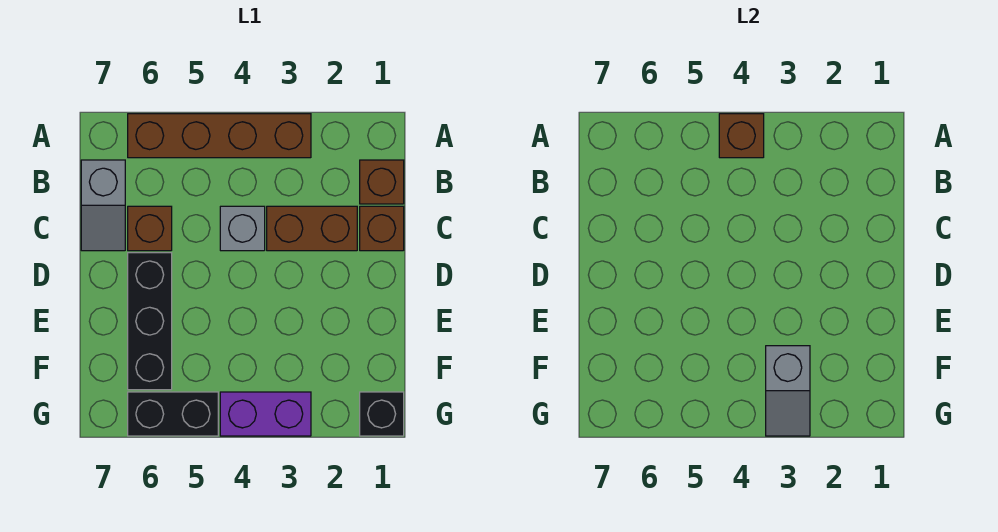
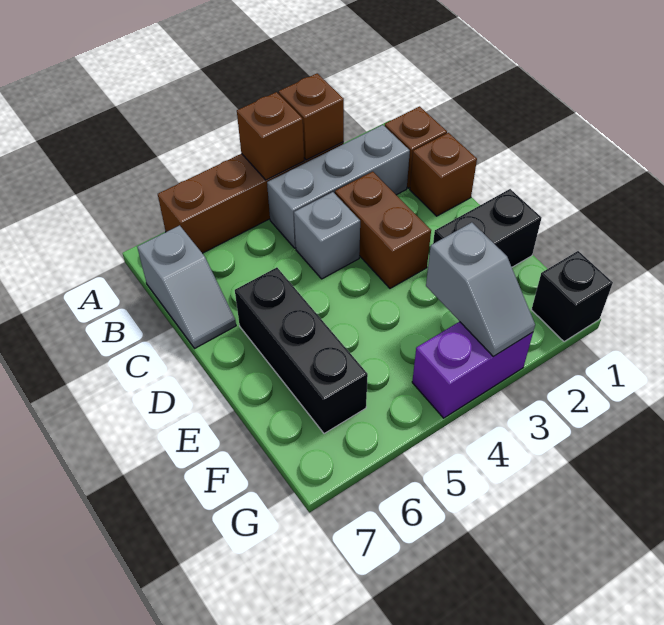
none -> grey brick B2:B4 level 1
brown brick C2:C3 level 1 -> brown brick C3:D3 level 1
brown brick C6 level 1 -> brown brick A3 level 2
black brick G5:G6 level 1 -> black brick E1:E2 level 1

